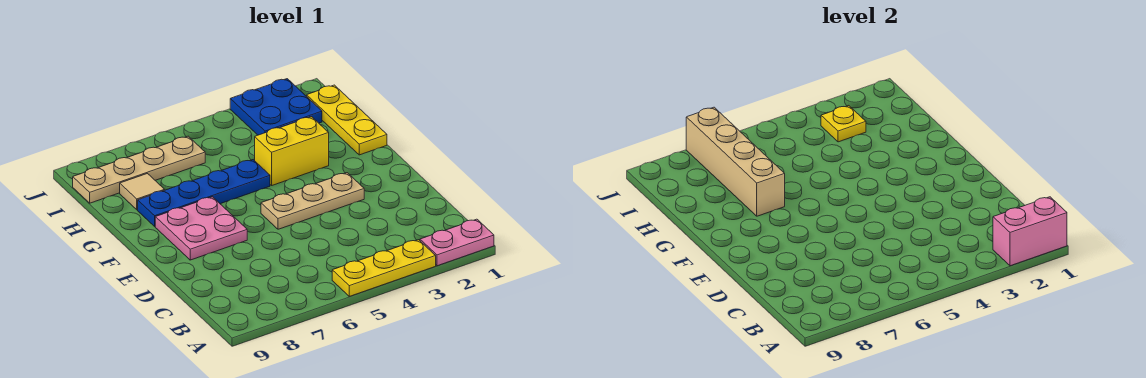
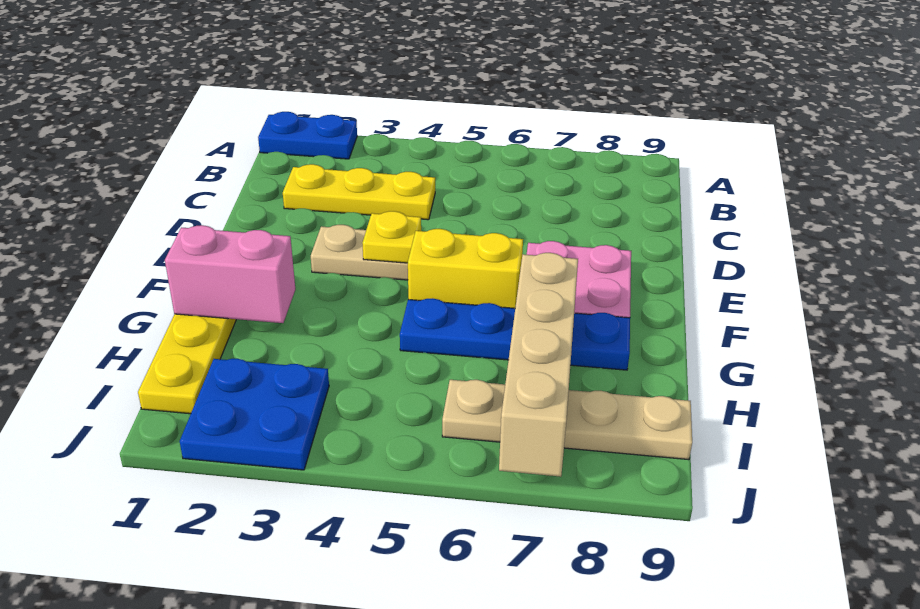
pink plate A1:A2 level 1 -> blue plate A1:A2 level 1
pink brick A1:A2 level 2 -> pink brick G1:G2 level 2
yellow plate A3:A5 level 1 -> yellow plate C2:C4 level 1
yellow brick G3:G4 level 1 -> yellow brick F5:F6 level 1
tan tile H8 level 1 -> none
yellow plate I3 level 2 -> yellow plate E4 level 2

